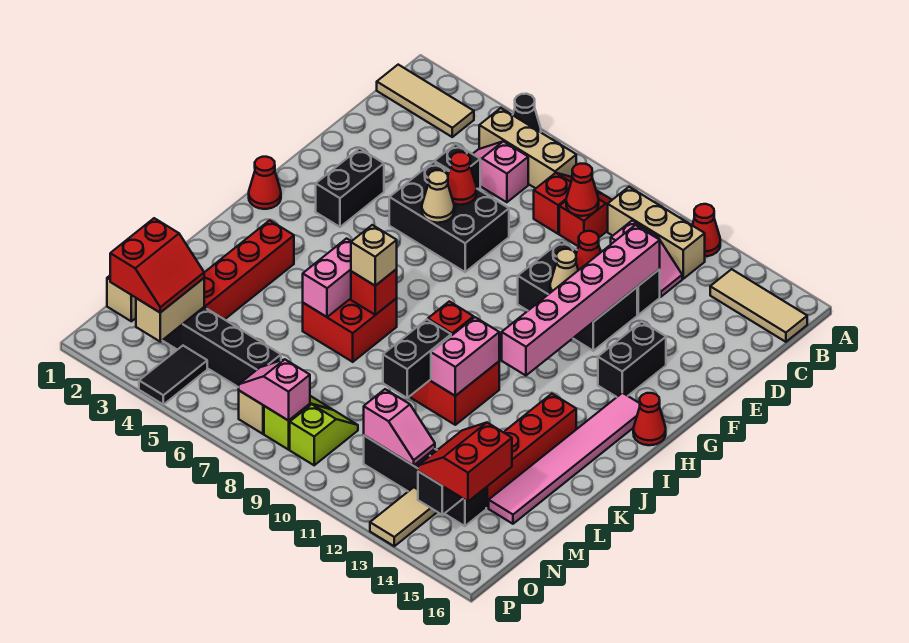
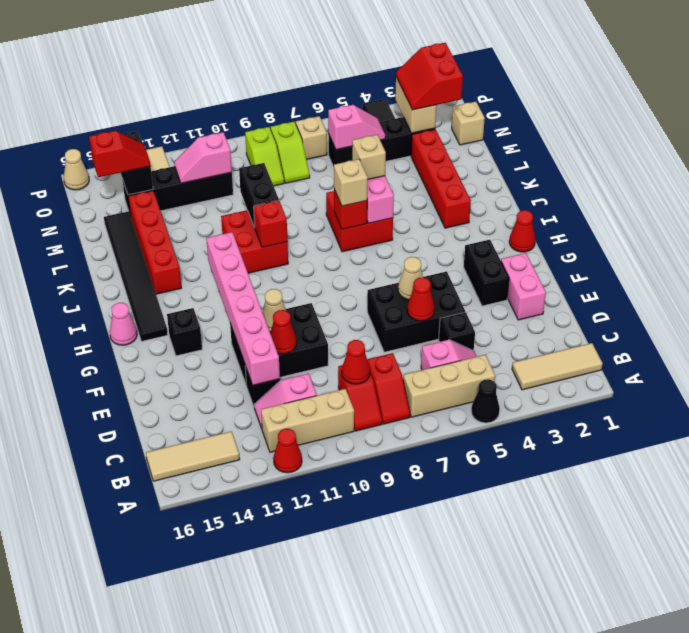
black brick F14:G14 level 1 -> black brick G14 level 1
pink tile H15:M15 level 1 -> black tile H15:M15 level 1
red cone H16 level 1 -> pink cone H16 level 1
pink brick J11:K11 level 2 -> pink brick E2:F2 level 1
none -> tan brick K6 level 3
red slope N14:O15 level 3 top 15 -> red slope N14:N15 level 3 top 15
pink slope O7:O8 level 2 top 8 -> pink slope N5:N6 level 2 top 6
none -> tan cone P16 level 1

